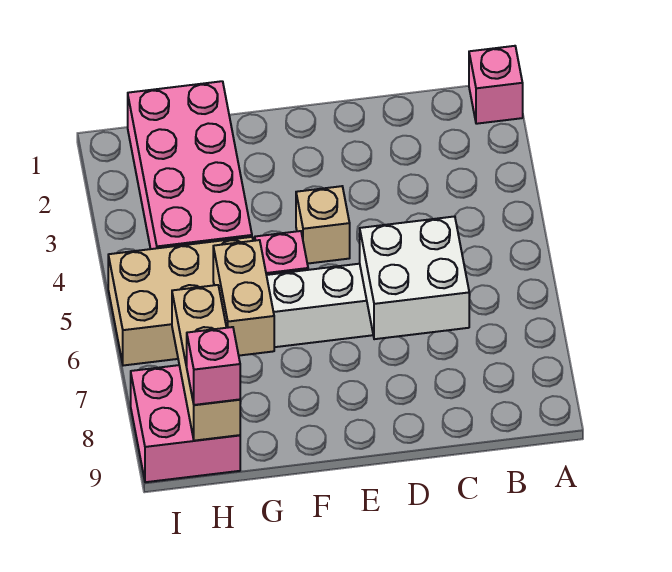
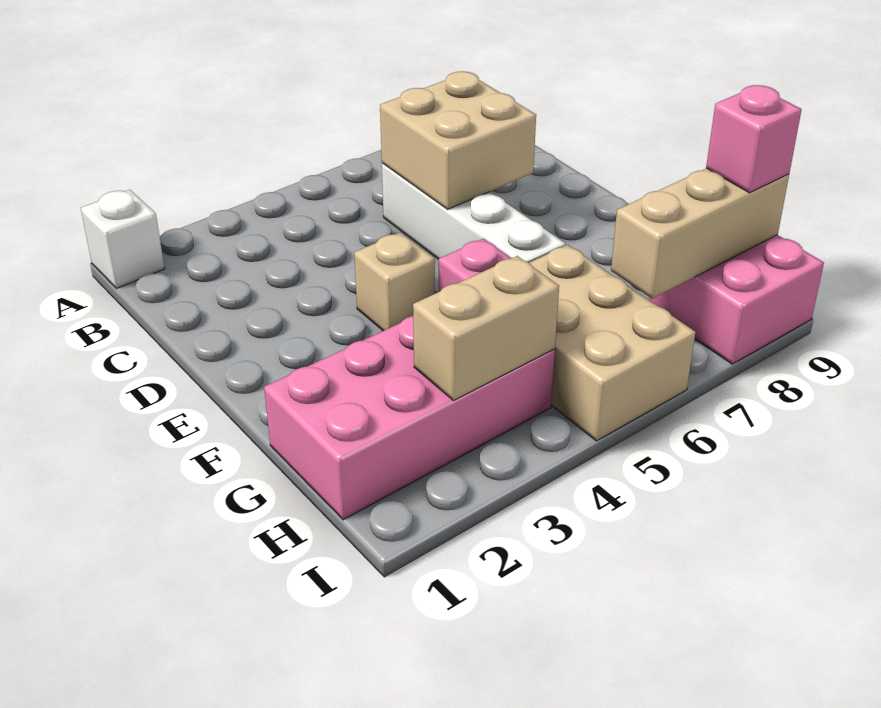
pink brick A1 level 1 -> white brick A1 level 1
white brick C6:D7 level 2 -> tan brick C6:D7 level 2
tan brick G6:G7 level 2 -> tan brick H3:H4 level 2

